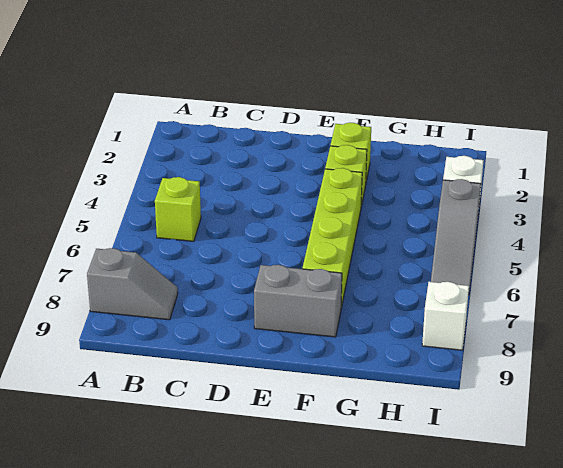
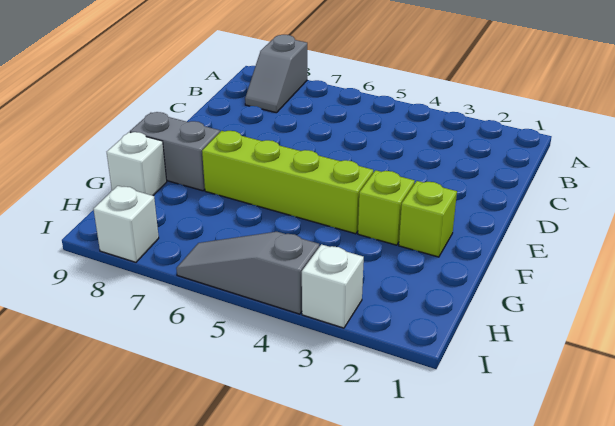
lime brick B5 level 1 -> none
grey brick E8:F8 level 1 -> grey brick F8:F9 level 1
none -> white brick G9 level 1

